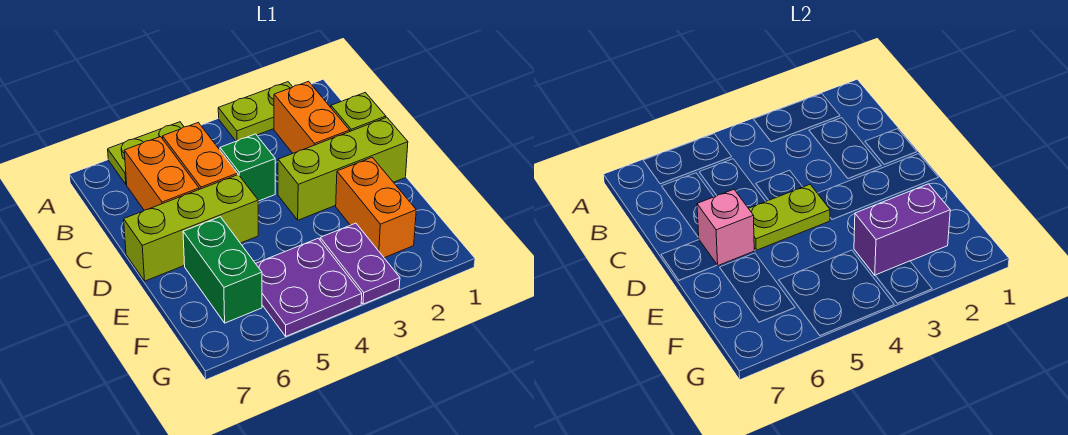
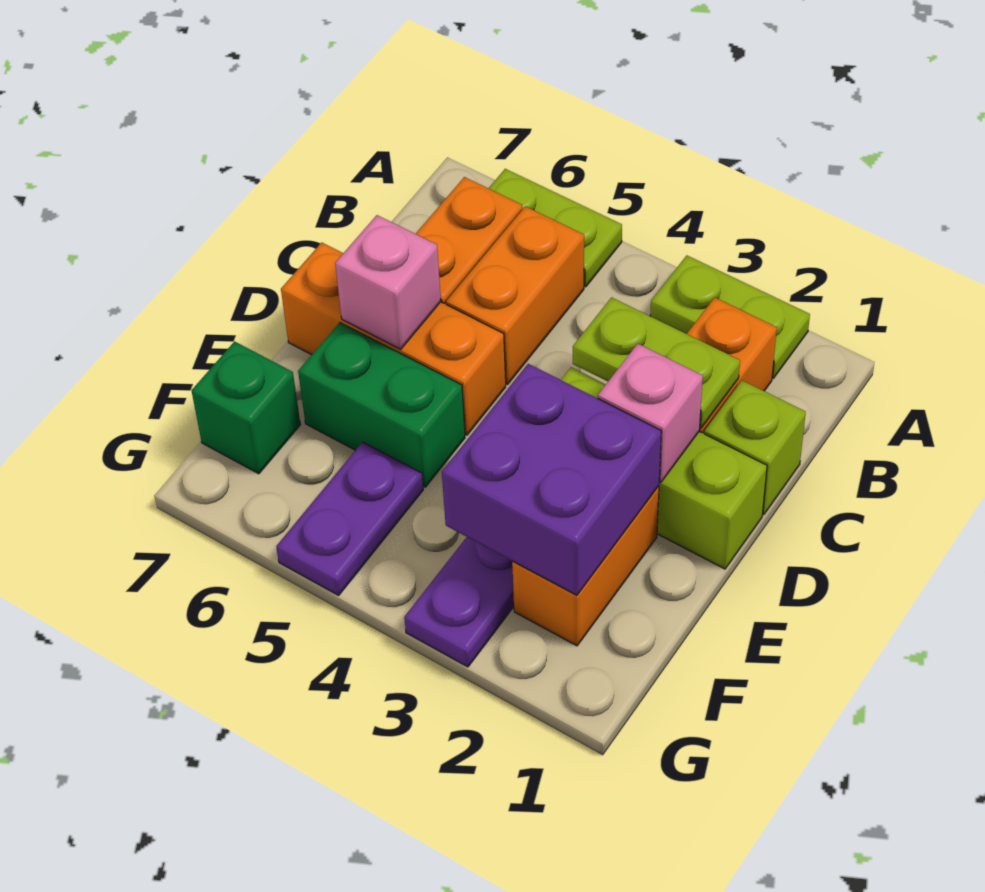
green brick C4 level 1 -> green brick F7 level 1
none -> pink brick D2 level 2
lime plate D4:D5 level 2 -> lime plate C2:C3 level 2
lime brick D5:D7 level 1 -> orange brick D5:D7 level 1
green brick E6:F6 level 1 -> green brick E5:E6 level 1
purple brick F2:F3 level 2 -> purple brick E2:F3 level 2
purple plate F4:G5 level 1 -> purple plate F5:G5 level 1

